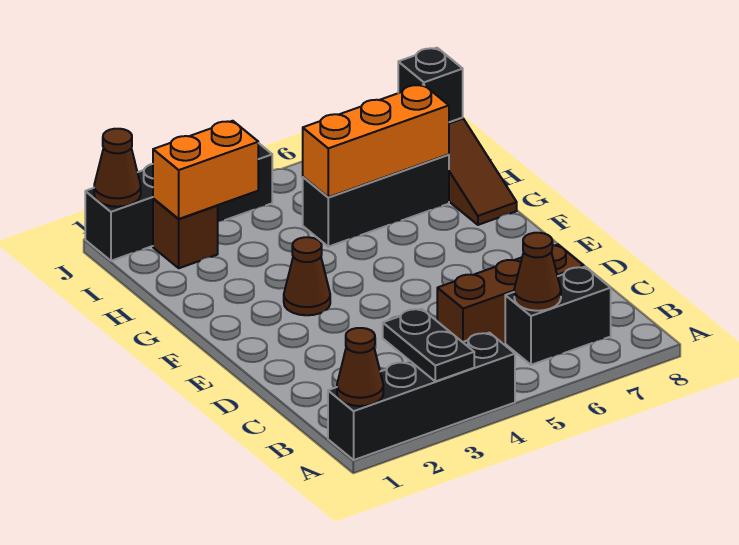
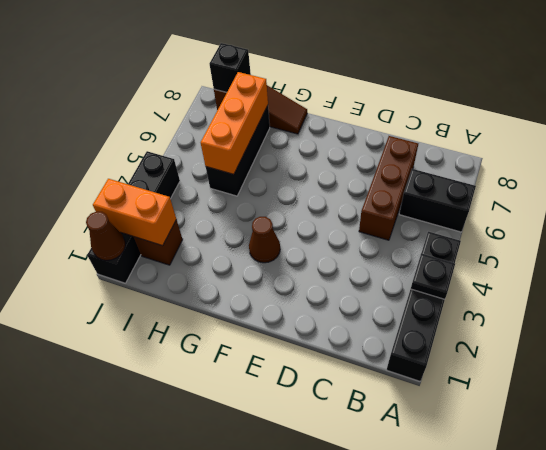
brown cone A1 level 2 -> none
black plate A3:B3 level 2 -> black plate A3 level 2
black brick B6:B7 level 1 -> black brick A6:B6 level 1
brown cone B6 level 2 -> none
orange brick I2:I3 level 2 -> orange brick I2:J2 level 2

